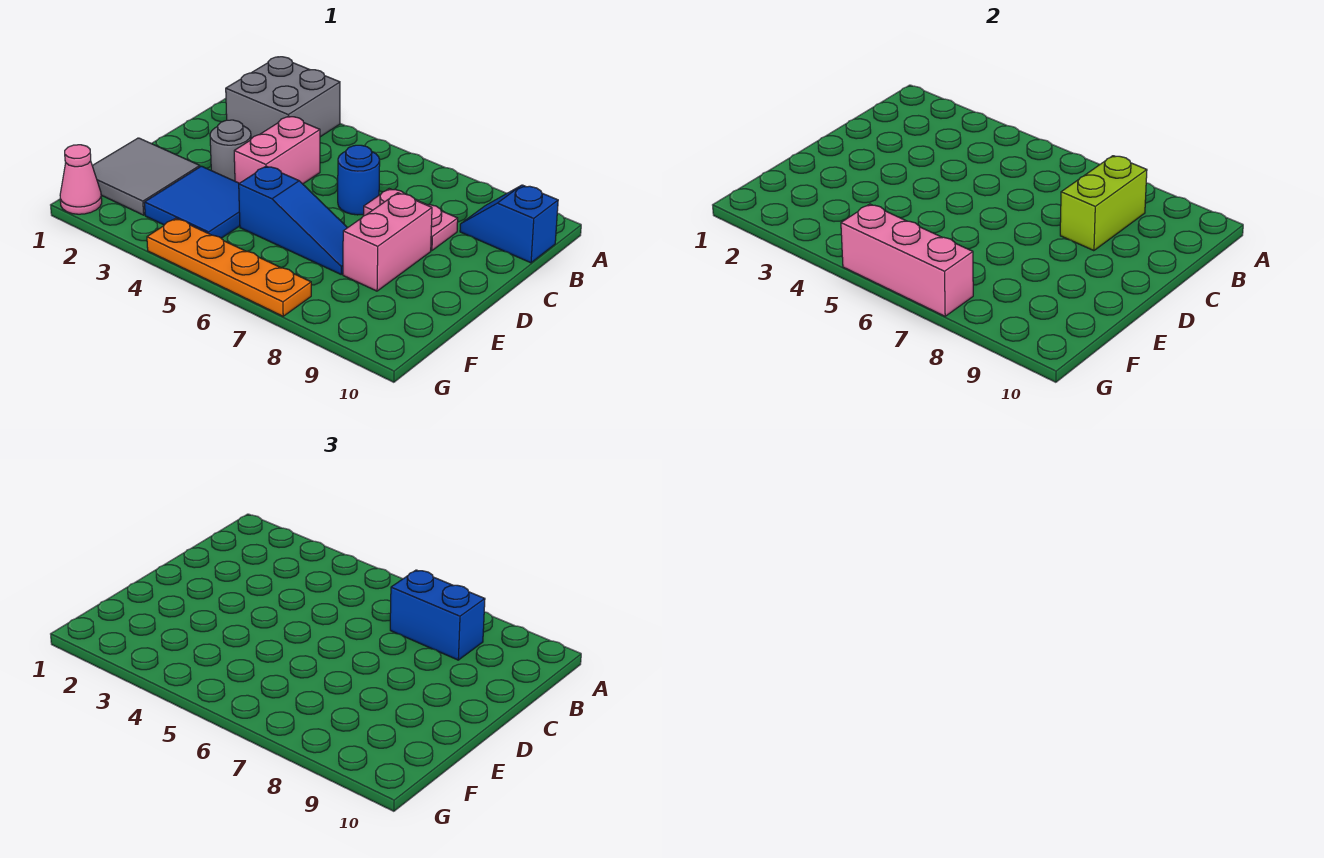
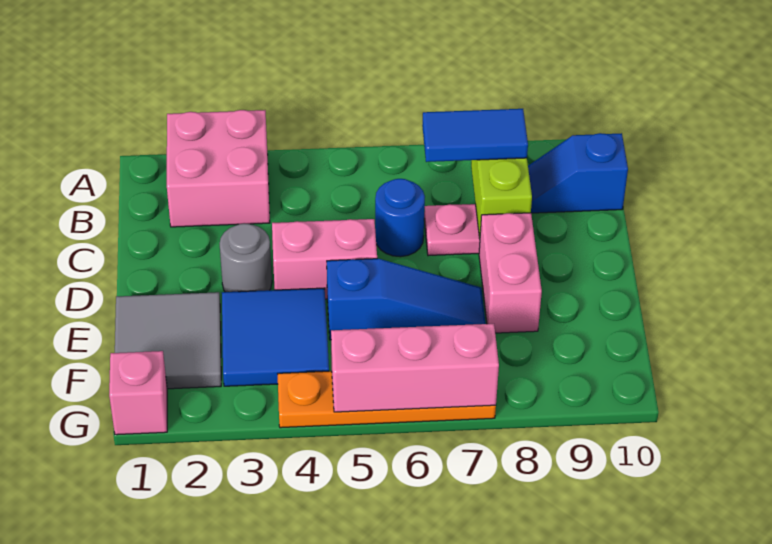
grey brick A2:B3 level 1 -> pink brick A2:B3 level 1
blue brick B7:B8 level 3 -> blue tile B7:B8 level 3
pink brick C4:D4 level 1 -> pink brick D4:D5 level 1
pink cone G1 level 1 -> pink brick G1 level 1

